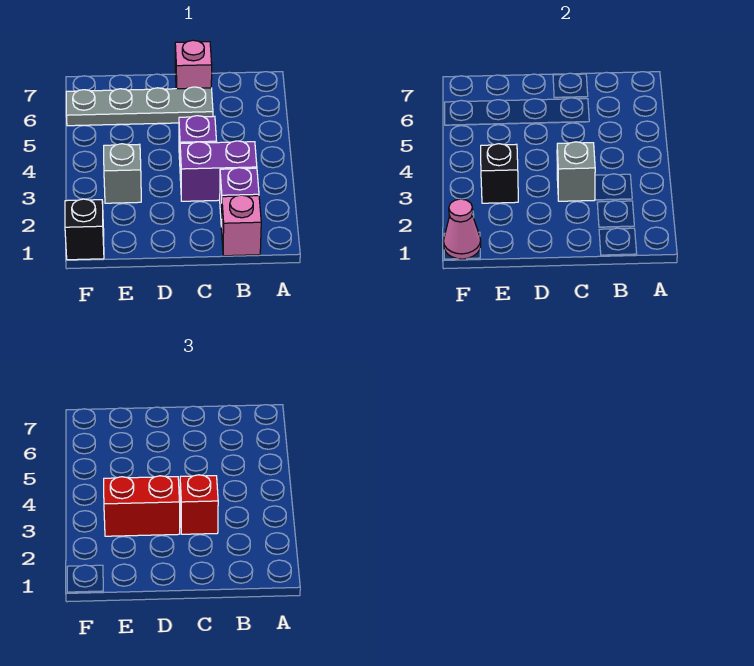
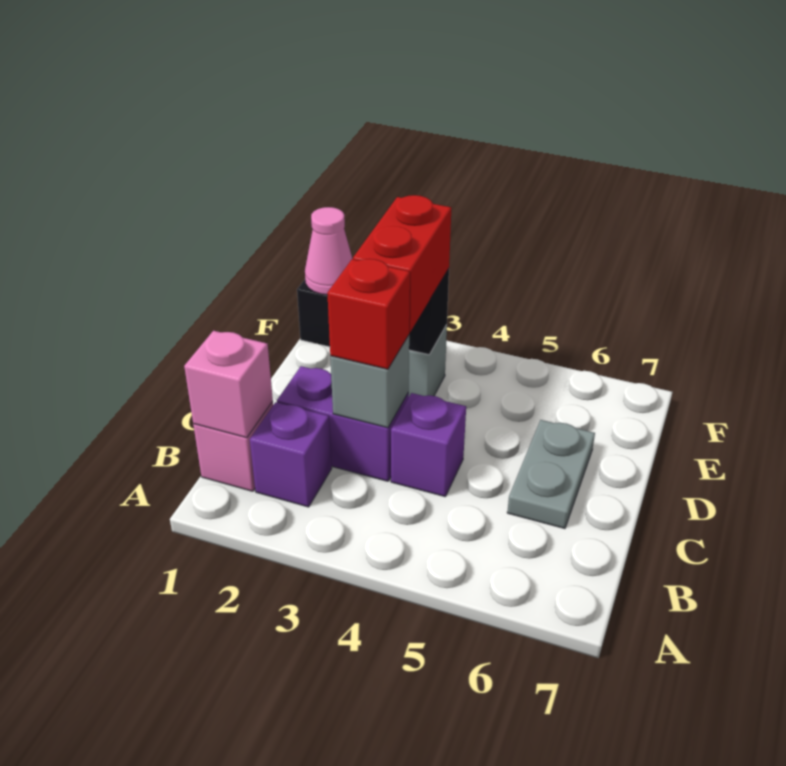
purple brick B3:C3 level 1 -> purple brick C2:C3 level 1
grey plate C6:F6 level 1 -> grey plate C6:D6 level 1
pink brick C7 level 1 -> pink brick B1 level 2

